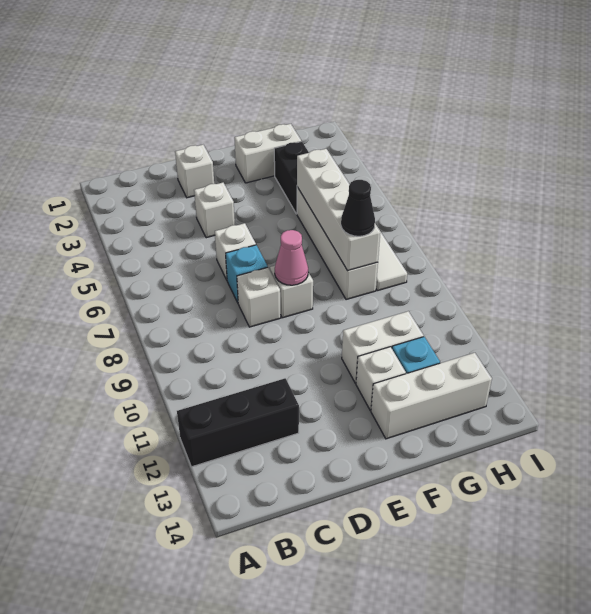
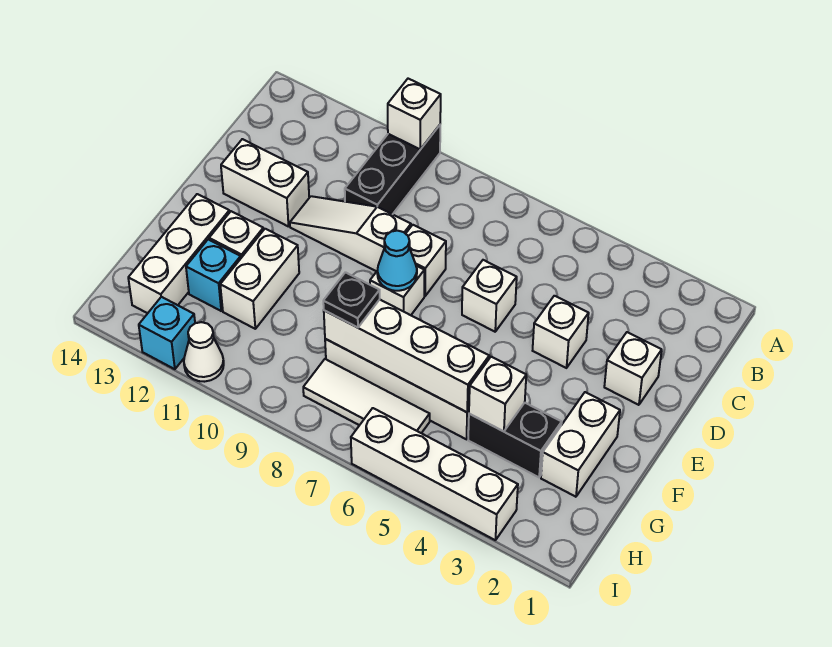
none -> white brick A10 level 2
black brick A12:C12 level 1 -> black brick A10:C10 level 1
cyan brick D7 level 1 -> cyan brick I12 level 1
none -> white slope D9:D11 level 1 top 9
none -> white brick D12:D13 level 1
pink cone E8 level 2 -> cyan cone E8 level 2
none -> white brick G4 level 2
black cone G8 level 3 -> black plate G8 level 3
none -> white brick I3:I6 level 1
none -> white cone I11 level 1

